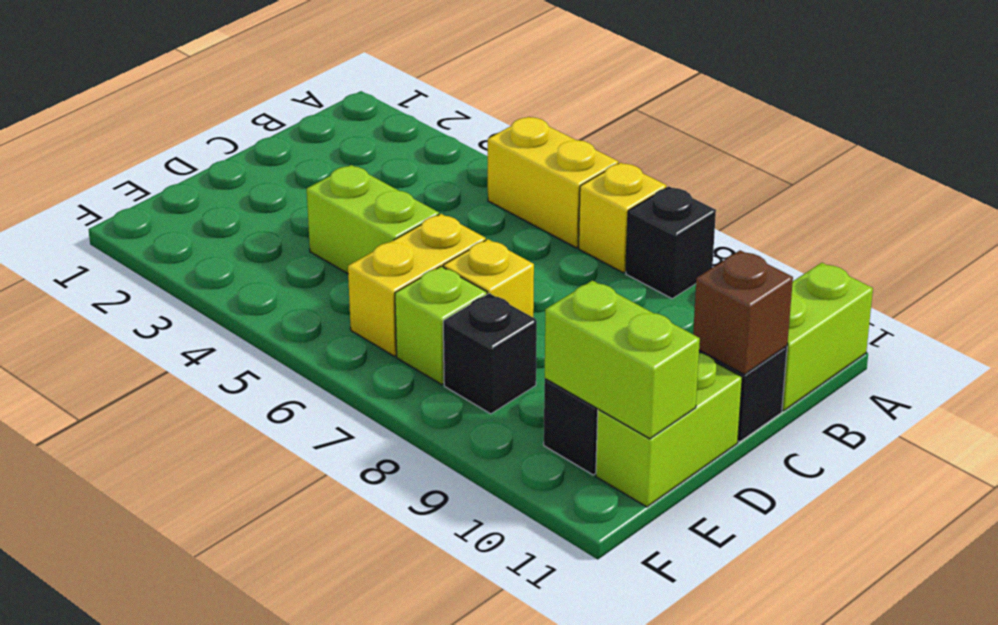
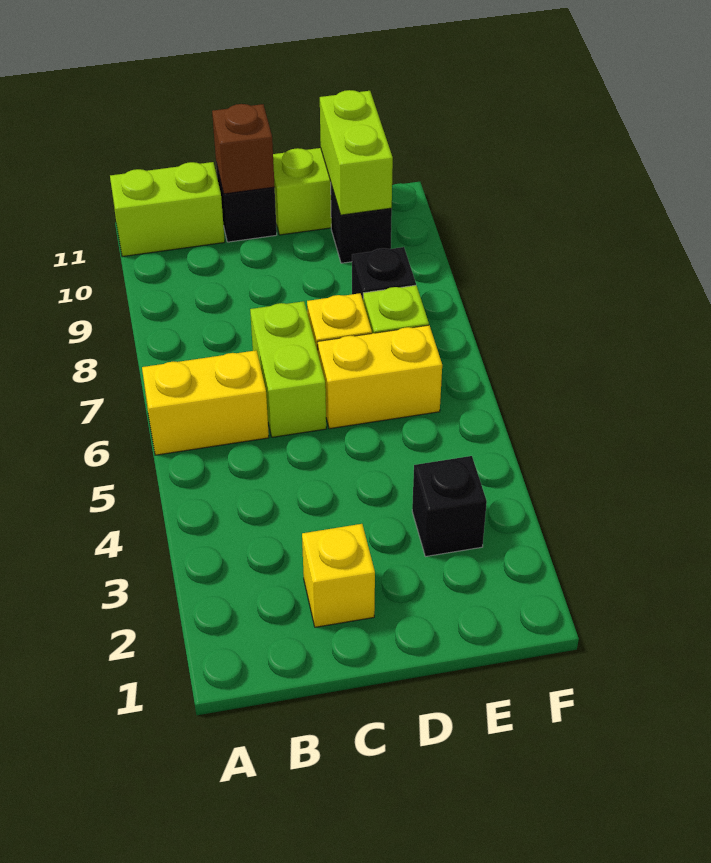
yellow brick A5:A6 level 1 -> yellow brick A6:B6 level 1
yellow brick A7 level 1 -> yellow brick C2 level 1
black brick A8 level 1 -> black brick E3 level 1
lime brick D4:D5 level 1 -> lime brick C6:C7 level 1

